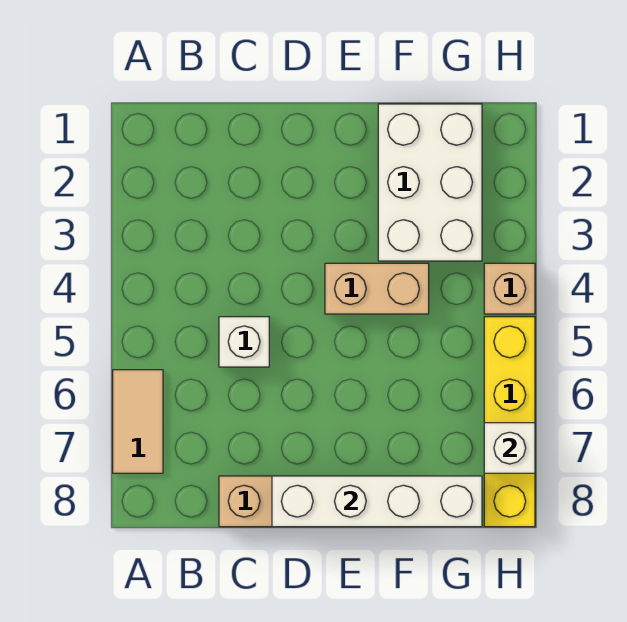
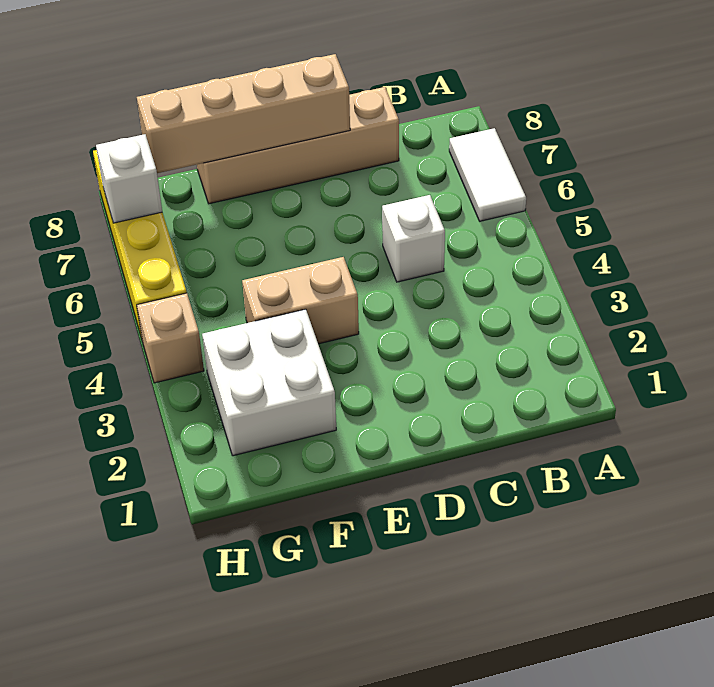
tan tile A6:A7 level 1 -> white tile A6:A7 level 1
white brick D8:G8 level 2 -> tan brick D8:G8 level 2
white brick F1:G3 level 1 -> white brick F2:G3 level 1

